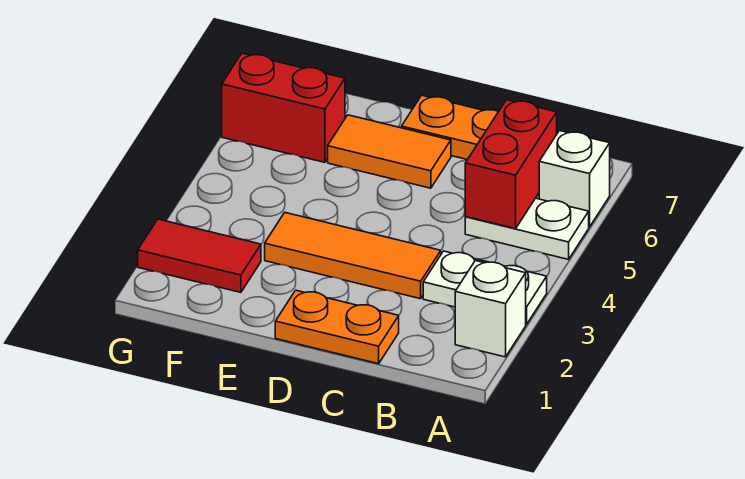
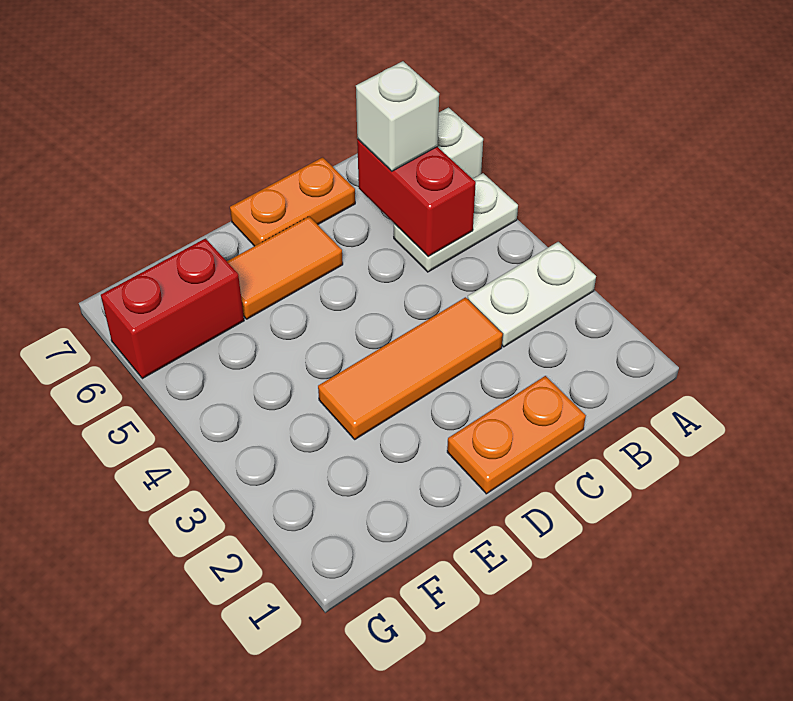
white brick A2 level 1 -> white brick B6 level 3
red tile F2:G2 level 1 -> none

